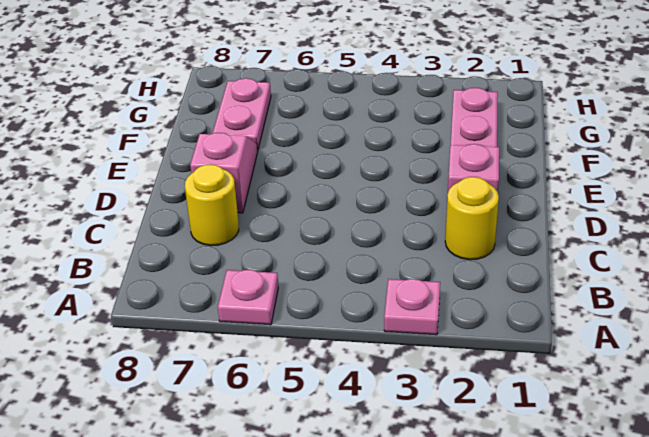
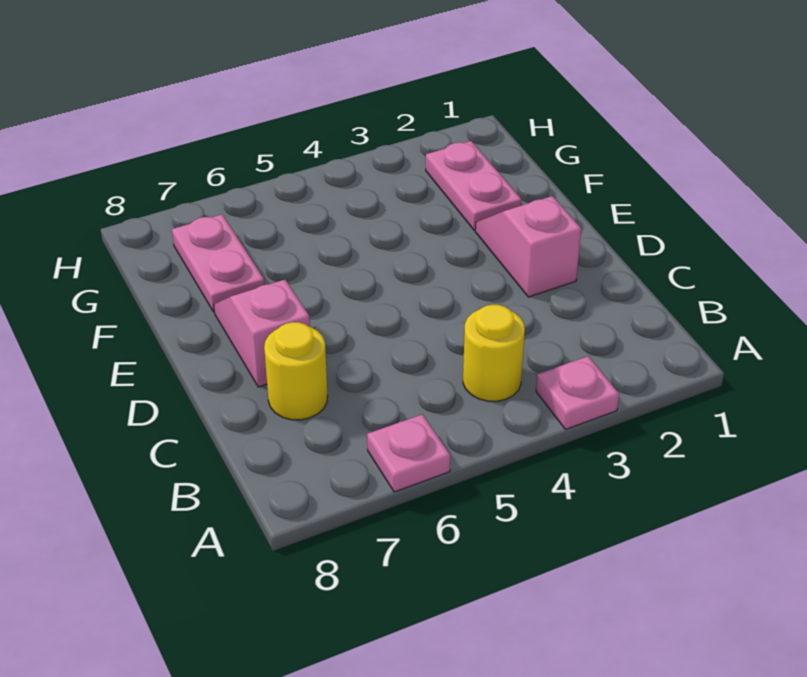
yellow round brick C2 level 1 -> yellow round brick B4 level 1

